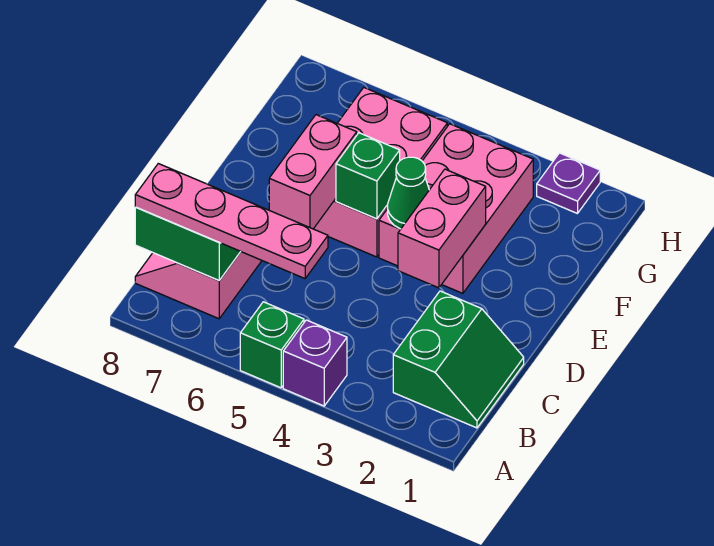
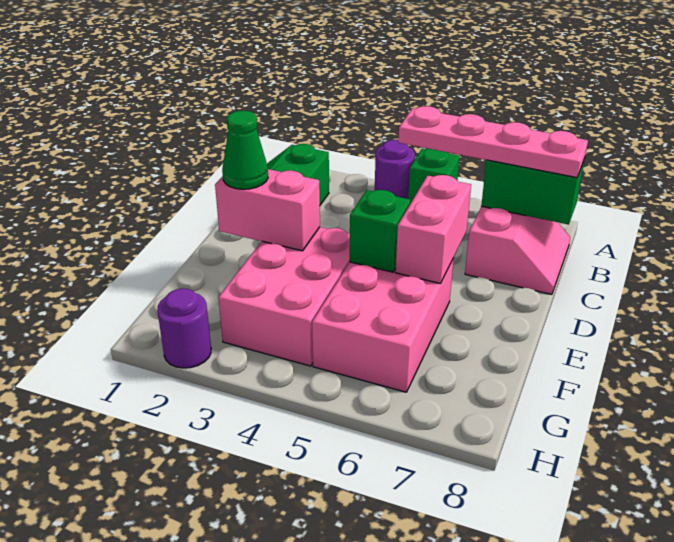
purple brick A4 level 1 -> purple round brick A4 level 1
pink brick D3:E3 level 2 -> pink brick E2:E3 level 2
green cone E4 level 2 -> green cone E2 level 3
purple plate H2 level 1 -> purple round brick H2 level 1

